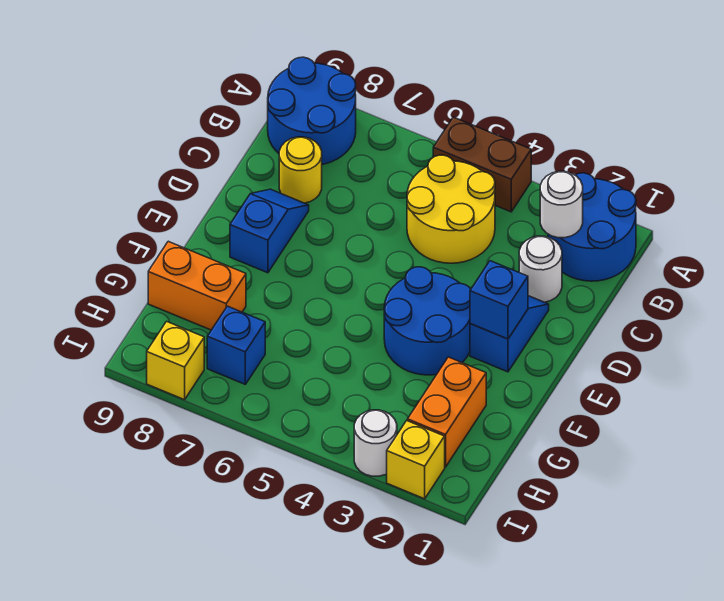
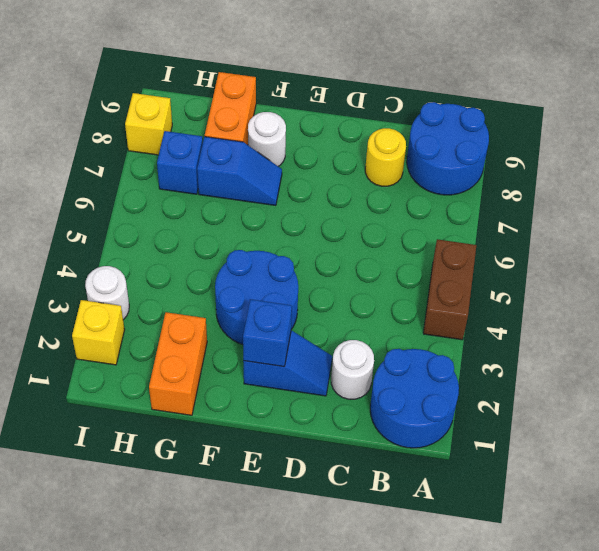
white round brick B2 level 2 -> white round brick F8 level 1
yellow round brick B4:C5 level 1 -> none
blue slope D8:E8 level 1 top E -> blue slope F7:G7 level 1 top G
orange brick G2:H2 level 1 -> orange brick G1:G2 level 1

